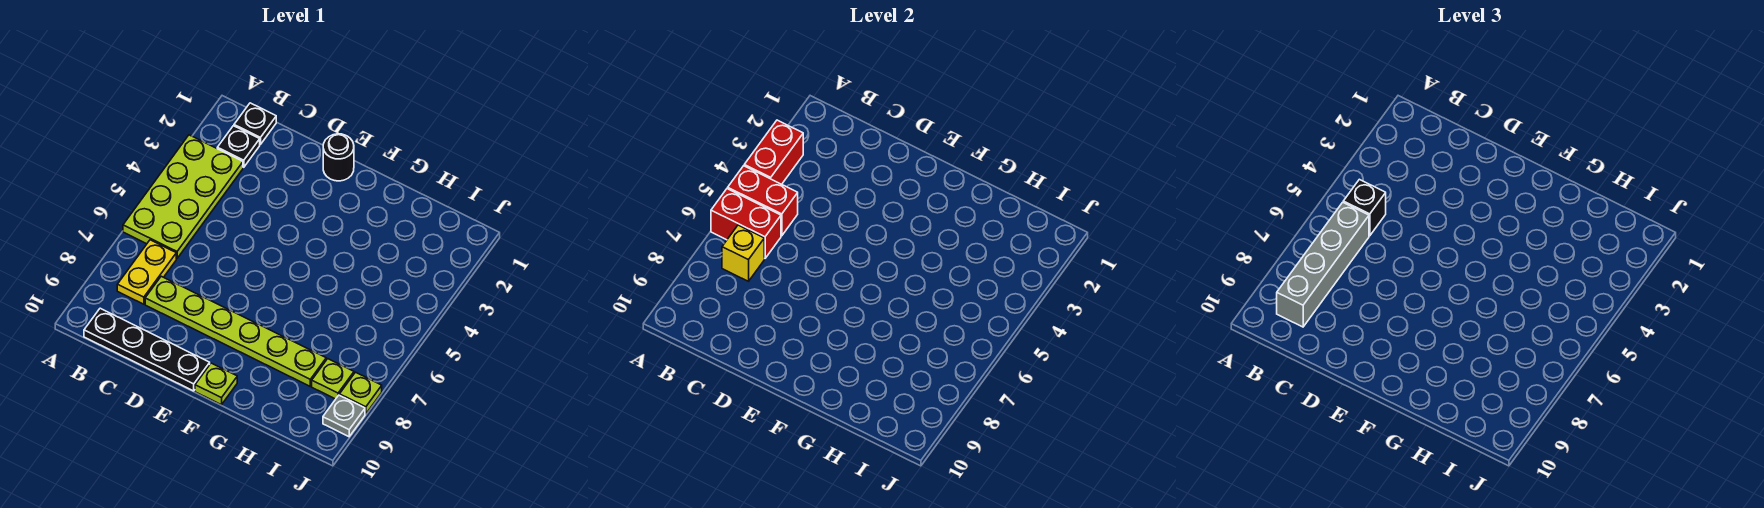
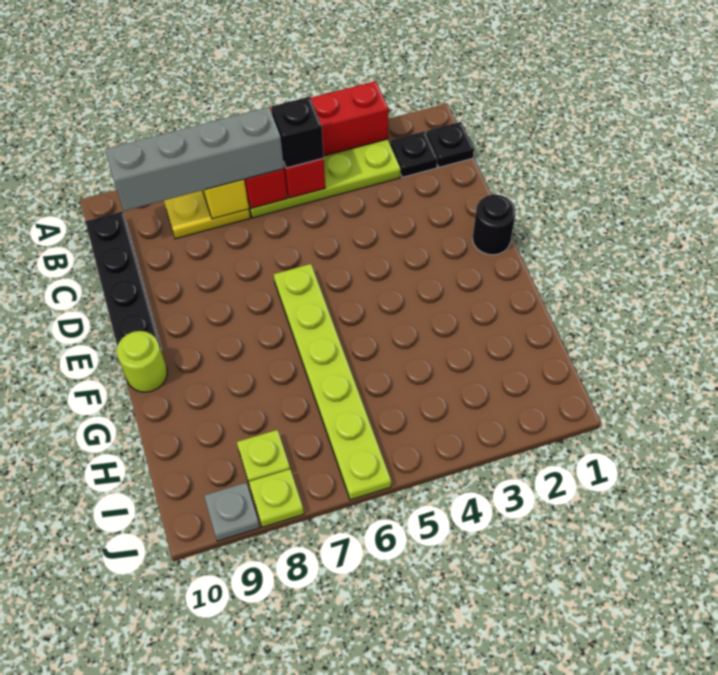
lime plate C8:H8 level 1 -> lime plate E6:J6 level 1
lime plate F10 level 1 -> lime round brick F10 level 1

